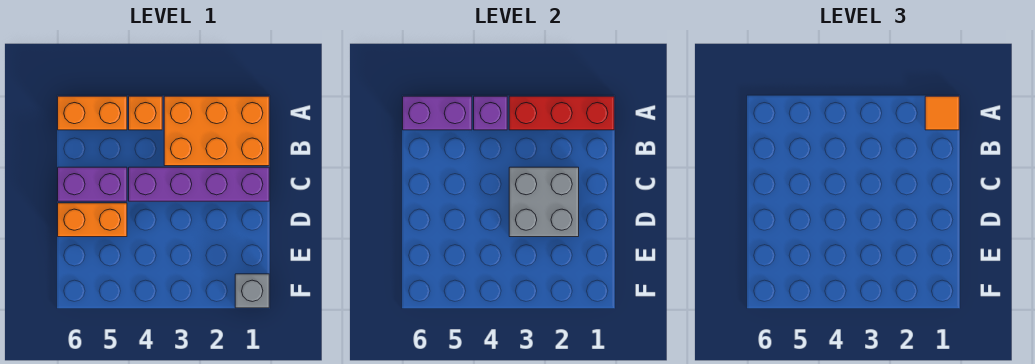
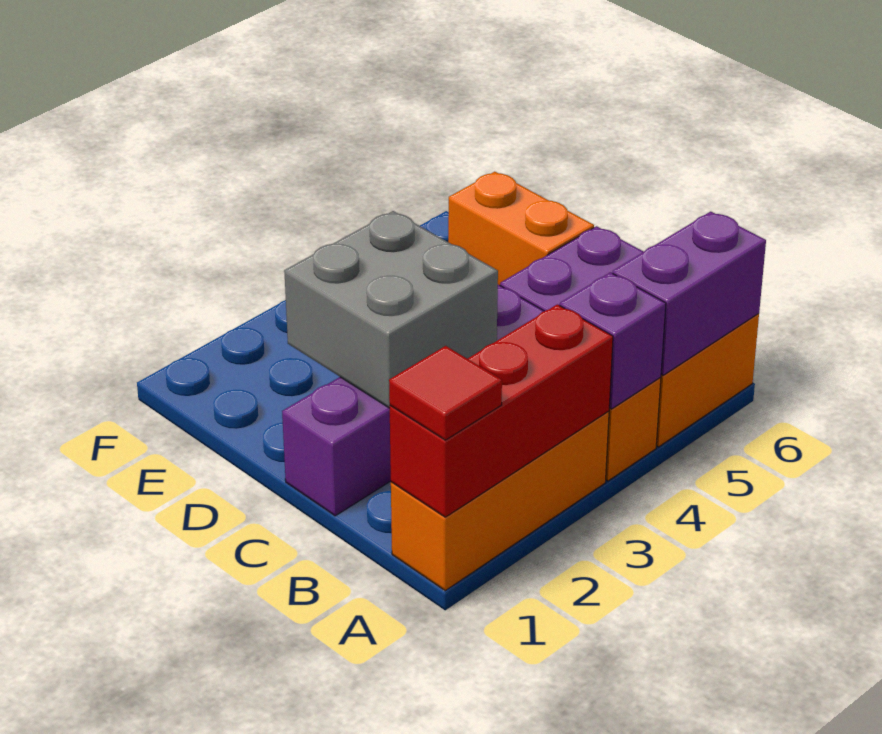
orange brick A1:B3 level 1 -> orange brick A1:A3 level 1
orange tile A1 level 3 -> red tile A1 level 3
orange brick D5:D6 level 1 -> orange brick D6:E6 level 1
grey brick F1 level 1 -> none

